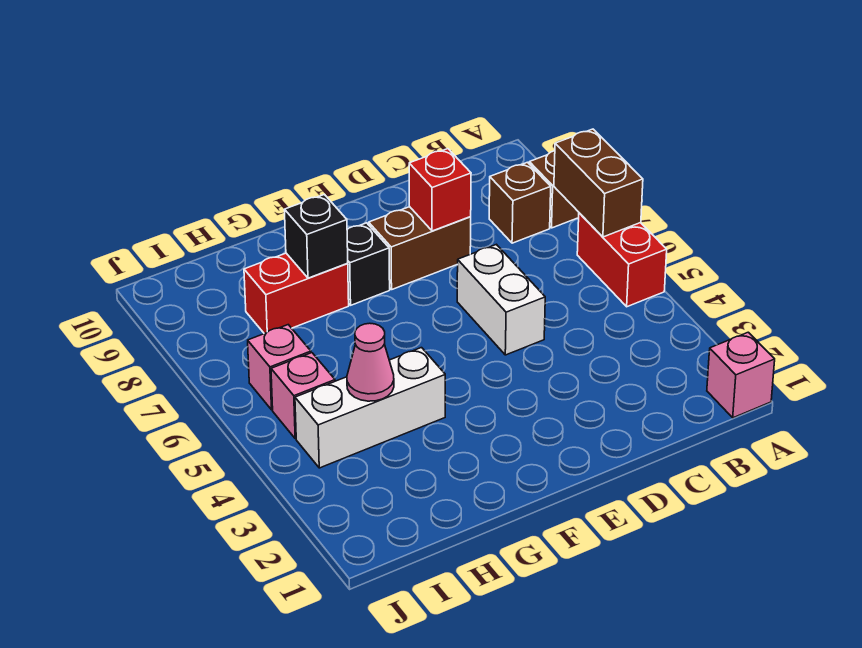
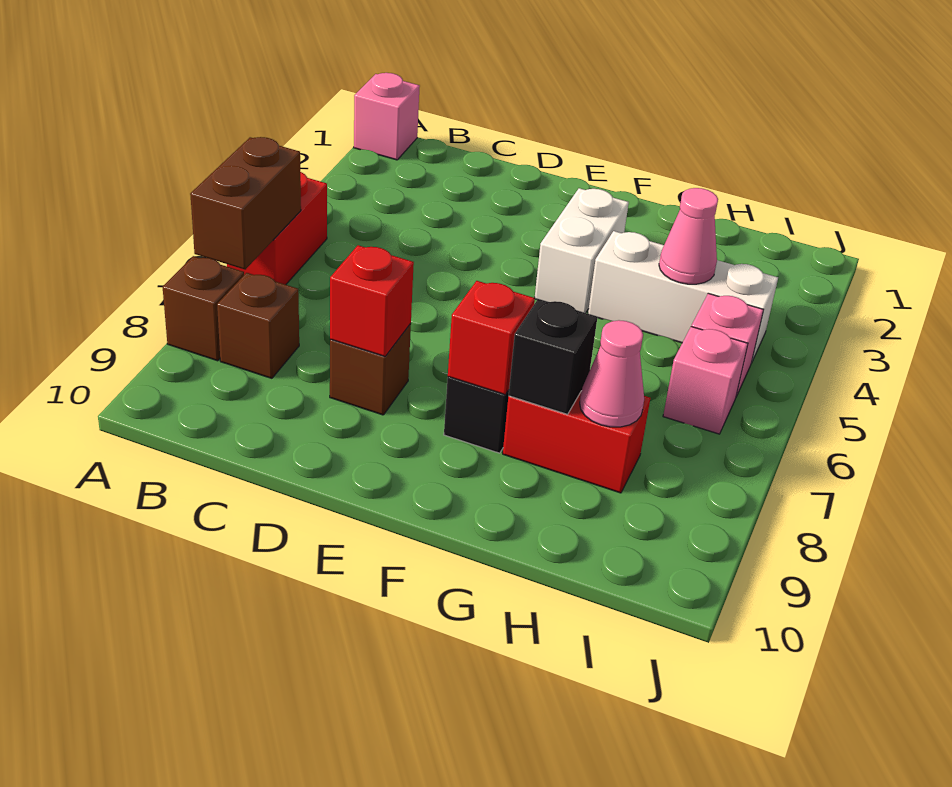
white brick D5:D6 level 1 -> white brick F3:F4 level 1
brown brick D8:E8 level 1 -> brown brick D8 level 1
none -> red brick F8 level 2
none -> pink cone H8 level 2

